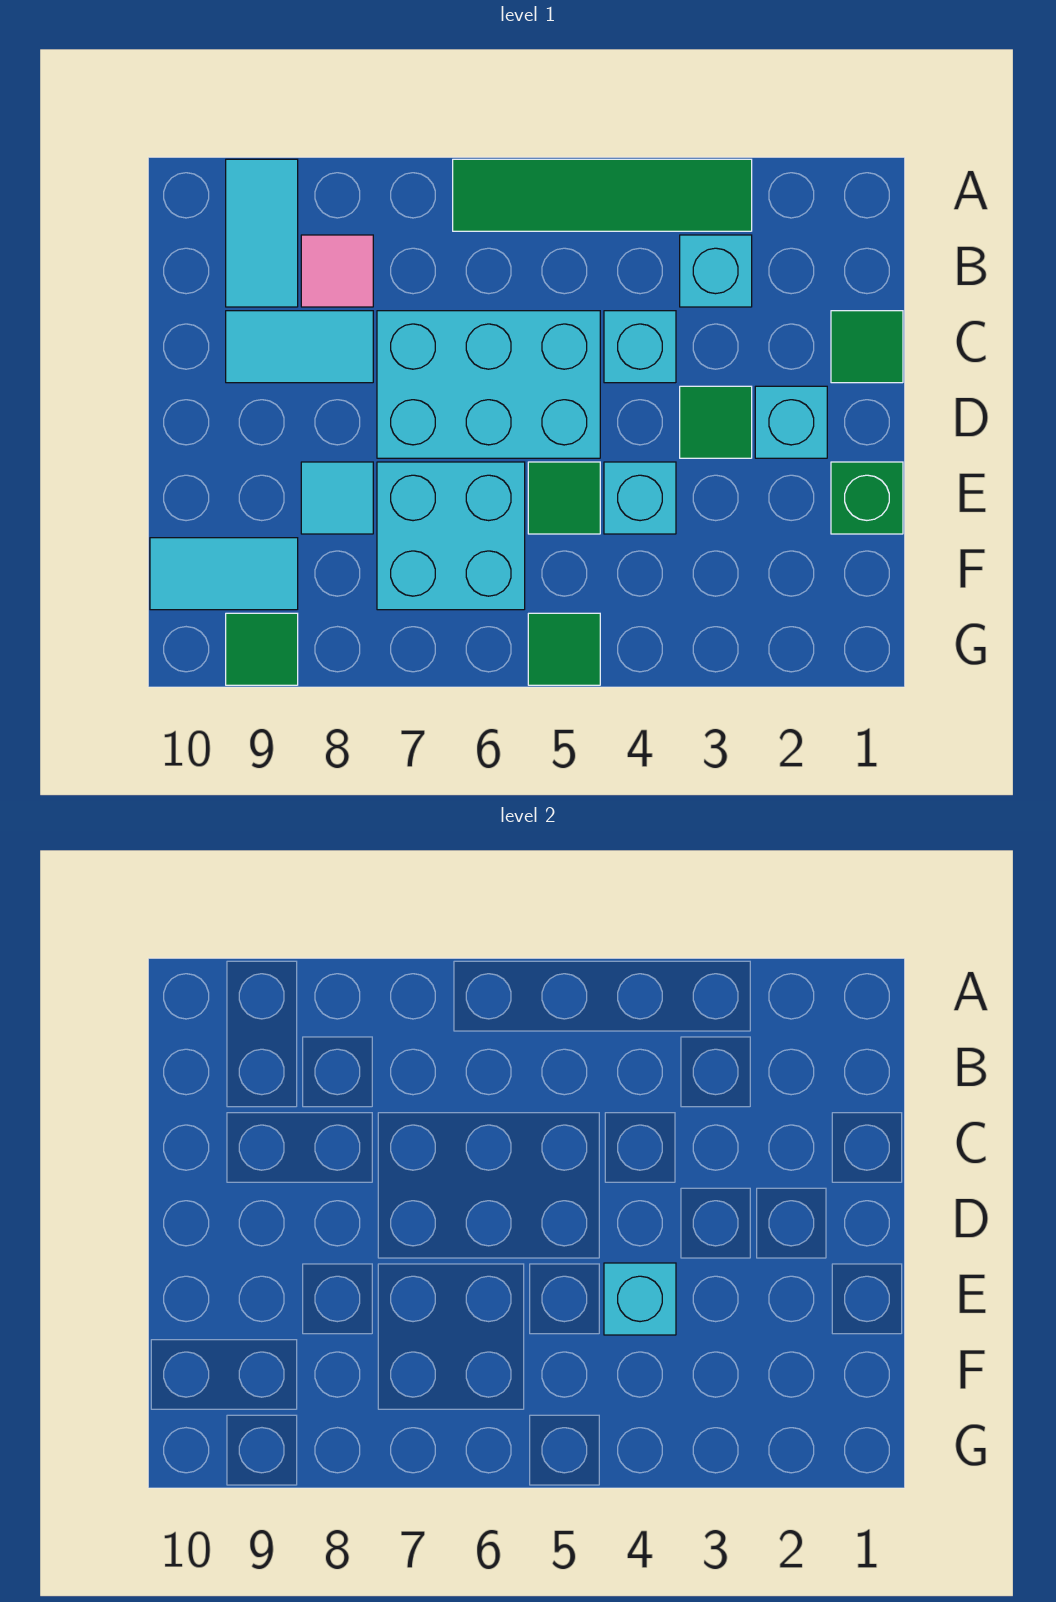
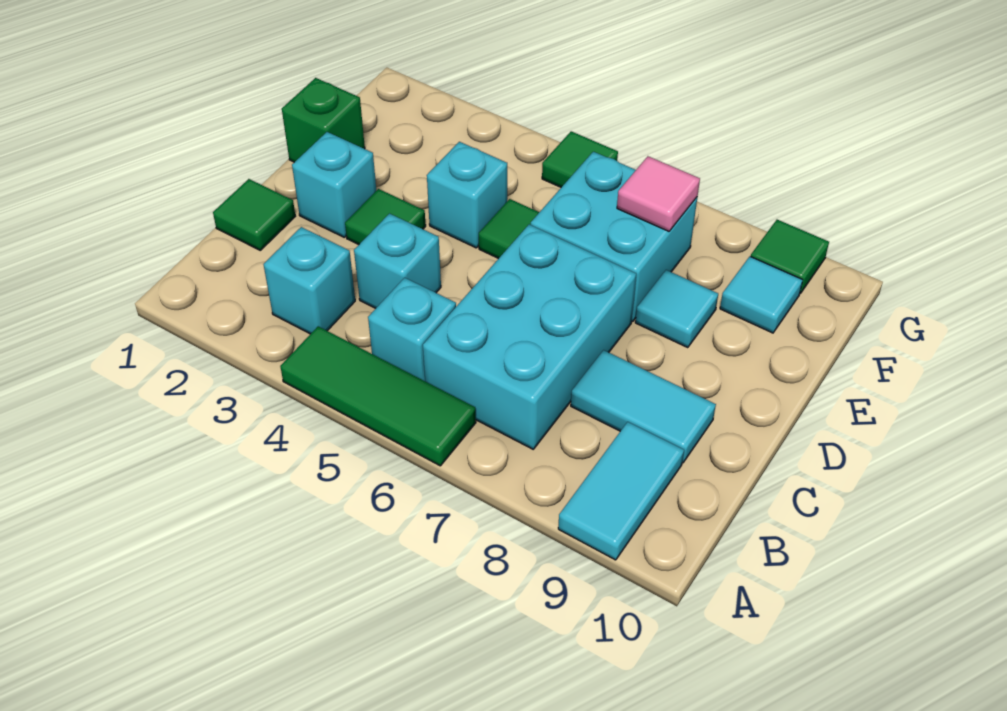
green tile A3:A6 level 1 -> green tile A4:A6 level 1
pink tile B8 level 1 -> pink tile F7 level 2
cyan brick C5:D7 level 1 -> cyan brick B6:D7 level 1
cyan brick E4 level 2 -> cyan brick B5 level 1
cyan tile F9:F10 level 1 -> cyan tile F9 level 1

